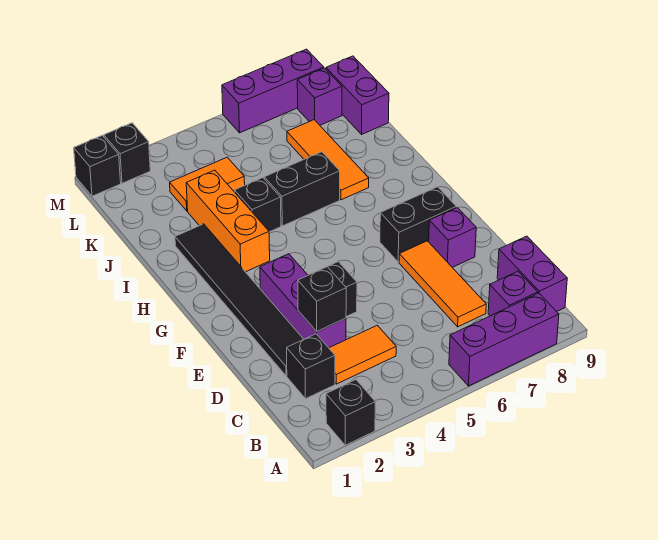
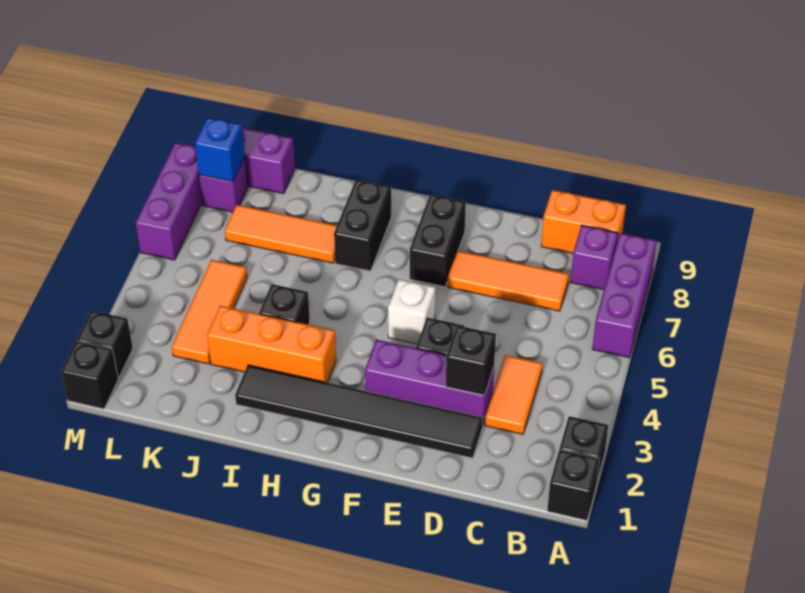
purple brick B9:C9 level 1 -> orange brick B9:C9 level 1
black brick C2 level 1 -> black brick A1 level 1
purple brick E8 level 1 -> none
none -> white brick F5 level 1
black brick I5:I6 level 1 -> black brick H7:H8 level 1
orange tile K3:K4 level 1 -> orange tile K3:K5 level 1
none -> blue brick L8 level 2

